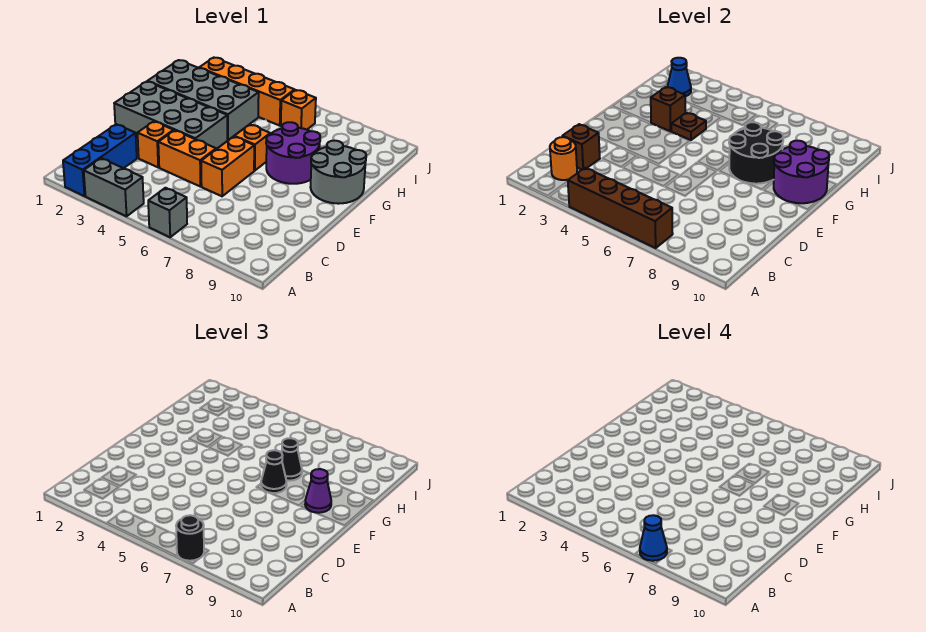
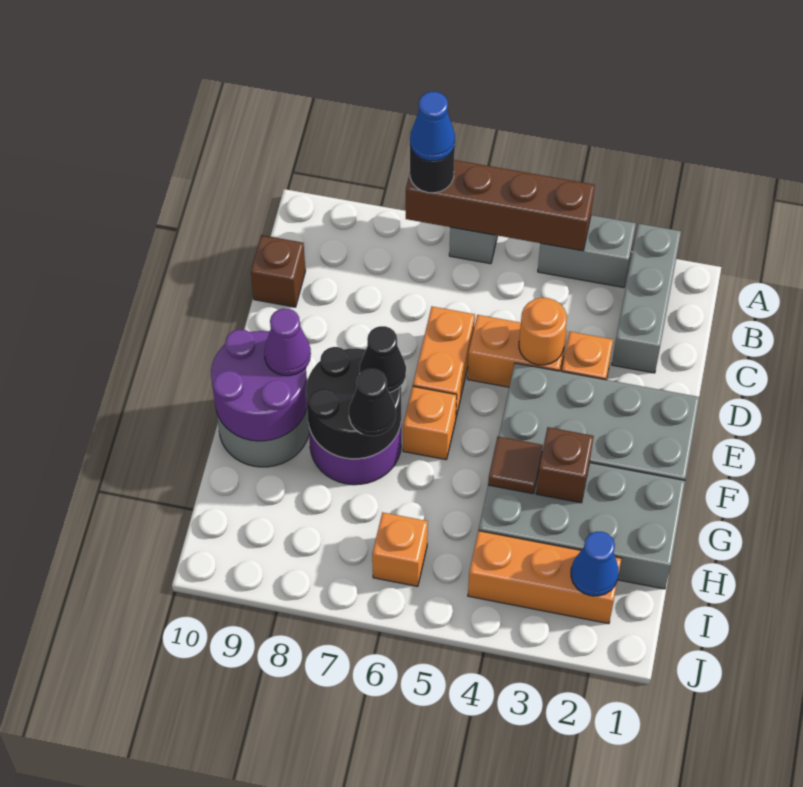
blue brick A2:C2 level 1 -> grey brick A2:C2 level 1
orange round brick B2 level 2 -> orange round brick D4 level 2
brown brick C2 level 2 -> brown brick C10 level 1
brown plate G4 level 2 -> brown tile G4 level 2
orange brick I2:I5 level 1 -> orange brick I2:I4 level 1

